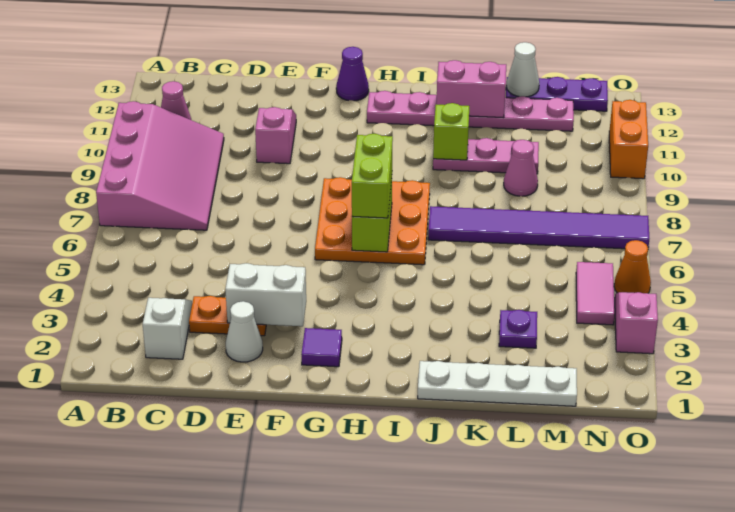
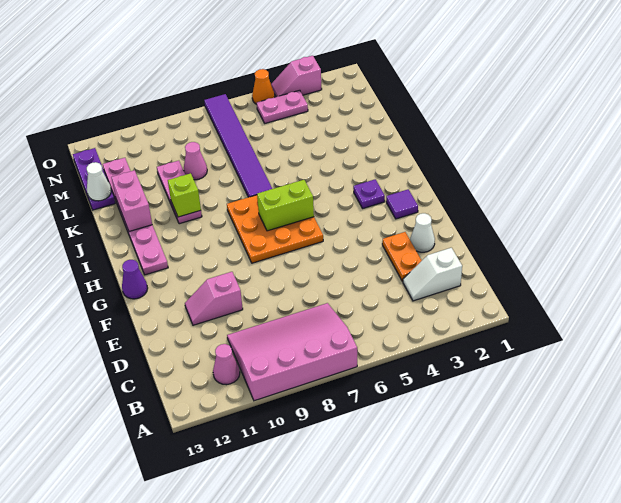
white brick E3:F3 level 2 -> none
lime brick H6:H7 level 3 -> none
white plate J1:M1 level 1 -> none
purple plate L3 level 1 -> purple plate H3 level 1
pink tile N4:N5 level 1 -> pink plate N4:N5 level 1
orange brick O10:O11 level 1 -> none

